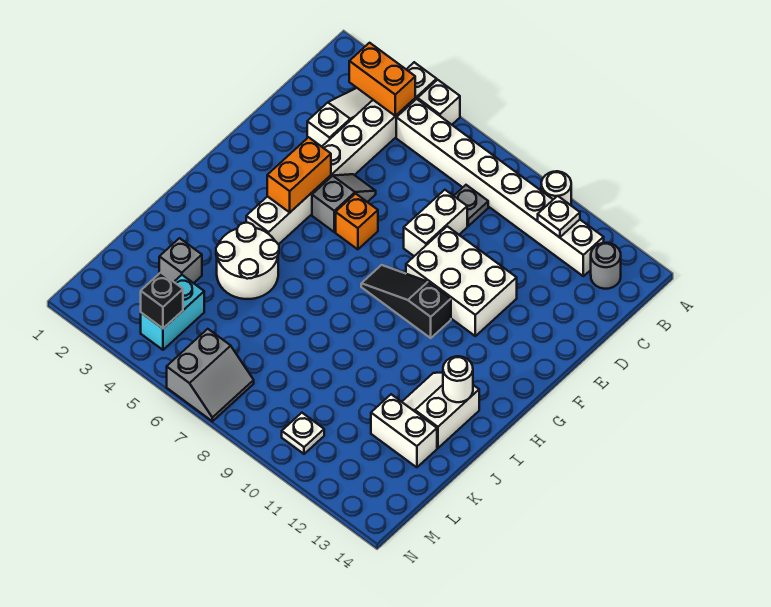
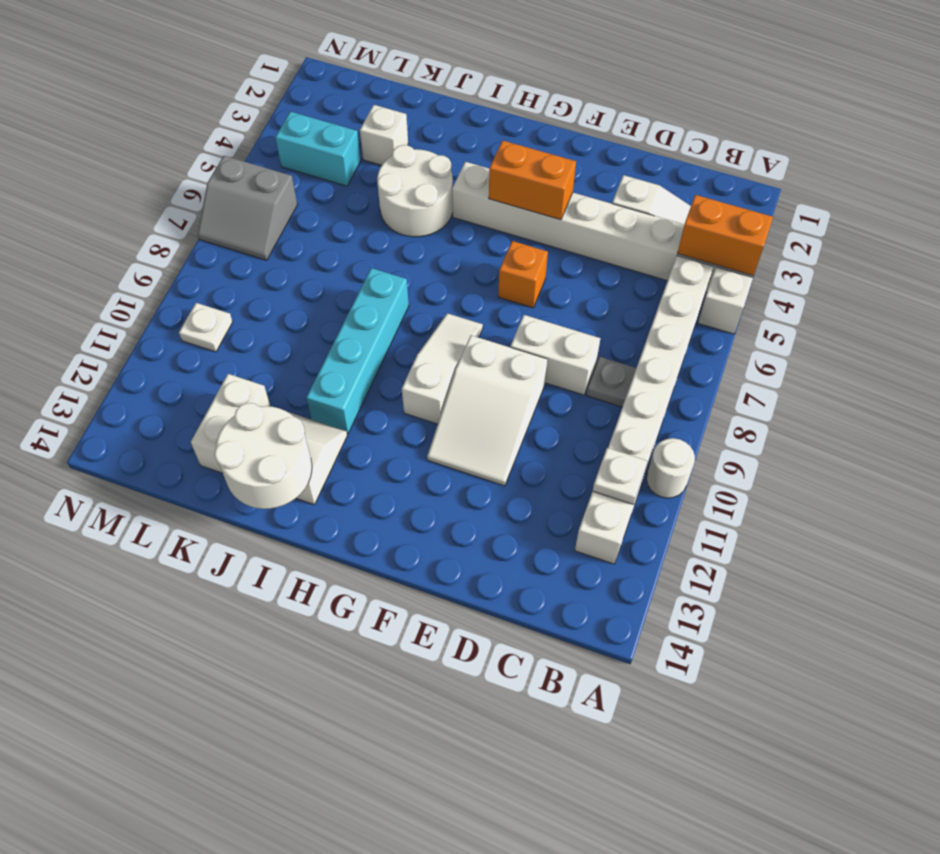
orange brick B3:B4 level 2 -> orange brick A4:B4 level 2
grey round brick B13 level 1 -> none
grey slope E5:F5 level 1 top F -> none
white brick E9:F11 level 1 -> white slope E9:F11 level 1 top 9
black slope G8:G10 level 1 top 10 -> white slope G8:G10 level 1 top 10
none -> cyan brick I8:I11 level 1
white round brick I13 level 2 -> white round brick I13:J14 level 2
grey brick K3 level 1 -> white brick K3 level 1
black brick M4 level 2 -> none

